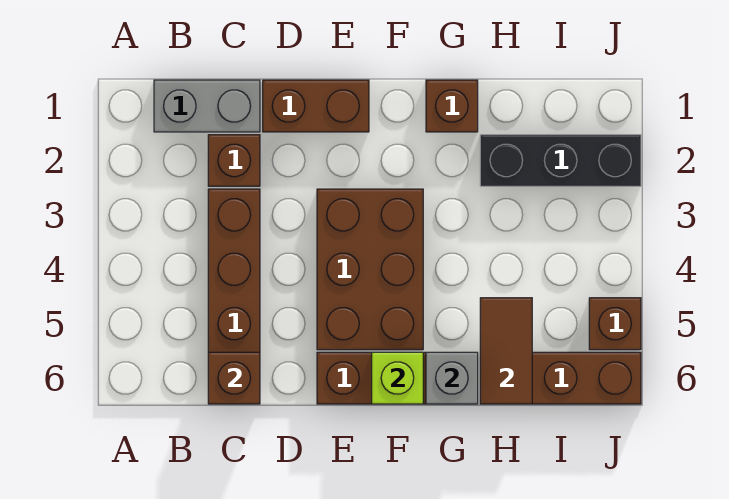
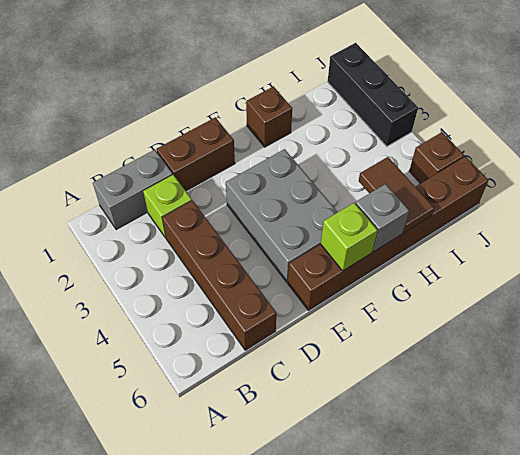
brown brick C2 level 1 -> lime brick C2 level 1
brown brick C6 level 2 -> none
brown brick E3:F5 level 1 -> grey brick E3:F5 level 1
black brick H2:J2 level 1 -> black brick J1:J3 level 1

